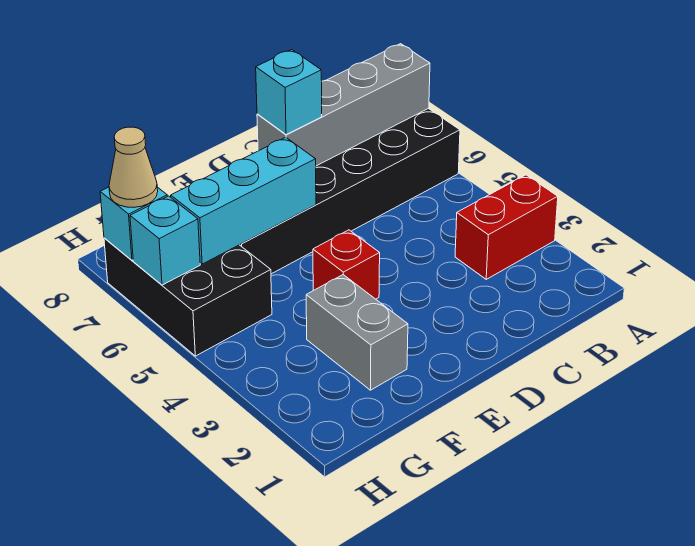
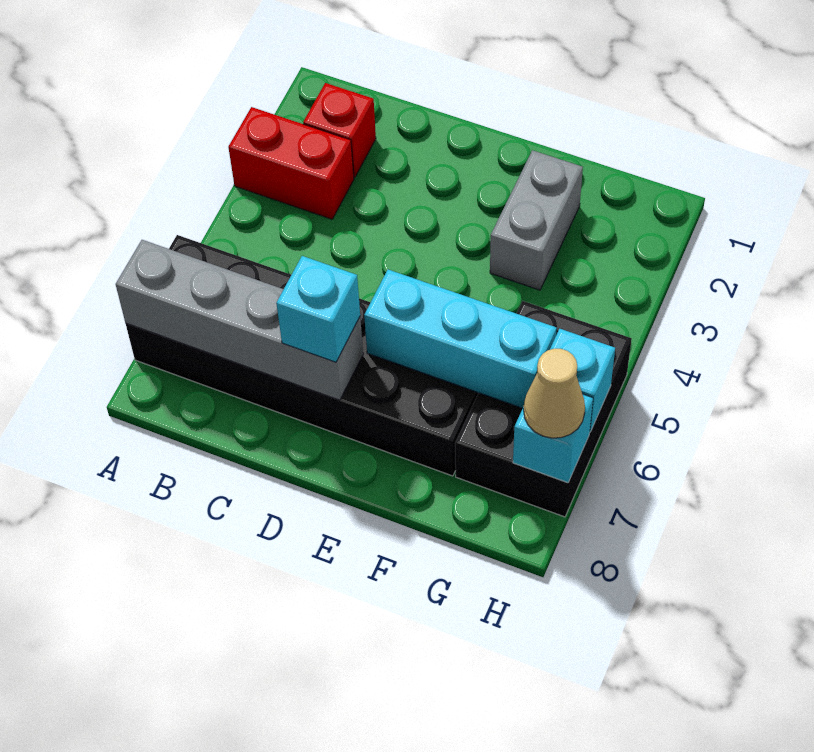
red brick E4 level 1 -> red brick B2 level 1

